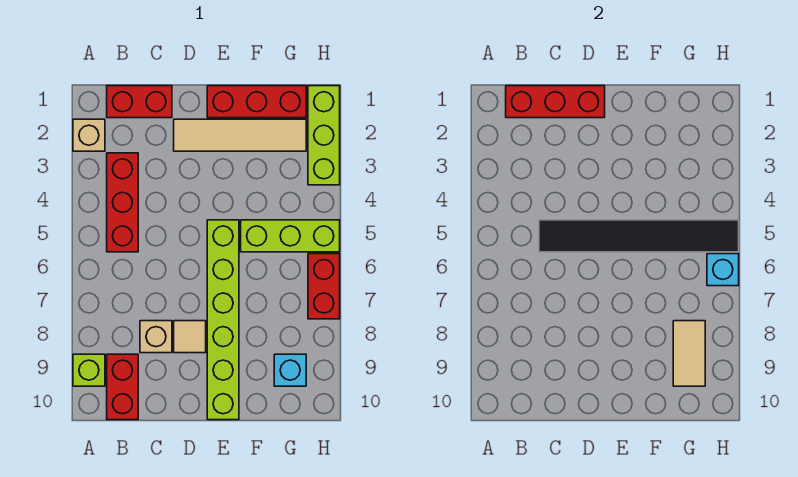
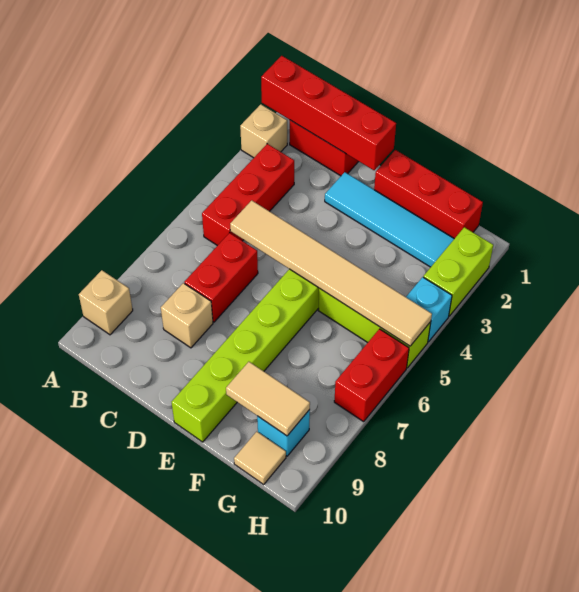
lime brick A9 level 1 -> tan brick A9 level 1
red brick B1:D1 level 2 -> red brick A1:D1 level 2
red brick B9:B10 level 1 -> red brick C6:C7 level 1
black tile C5:H5 level 2 -> tan tile C5:H5 level 2
tan tile D2:G2 level 1 -> cyan tile D2:G2 level 1
tan tile D8 level 1 -> tan tile G10 level 1
tan tile G8:G9 level 2 -> tan tile F9:G9 level 2
lime brick H1:H3 level 1 -> lime brick H2:H3 level 1
cyan brick H6 level 2 -> cyan brick H4 level 1

